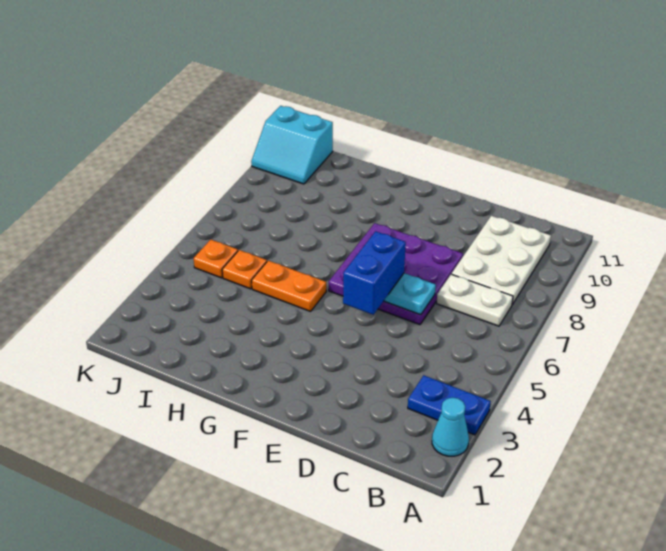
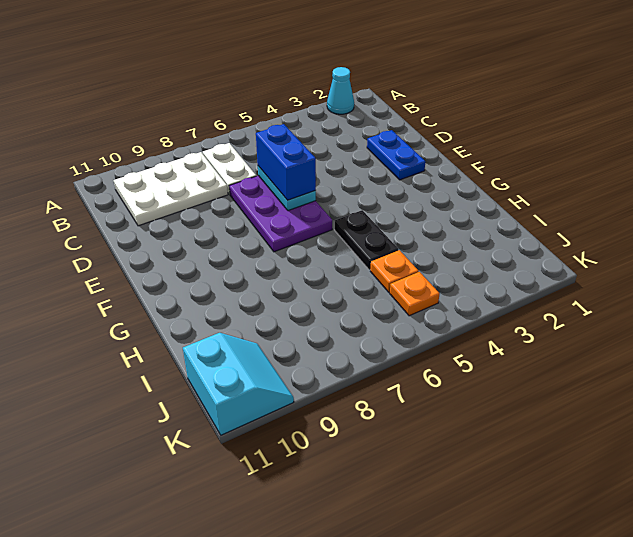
blue plate A3:B3 level 1 -> blue plate D2:E2 level 1
purple plate D6:F8 level 1 -> purple plate D6:F7 level 1
blue brick E5:E6 level 3 -> blue brick D6:E6 level 3
orange plate G5:H5 level 1 -> black plate G5:H5 level 1

